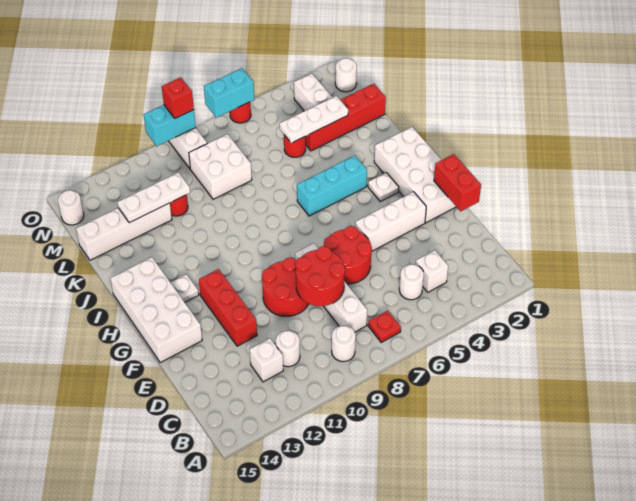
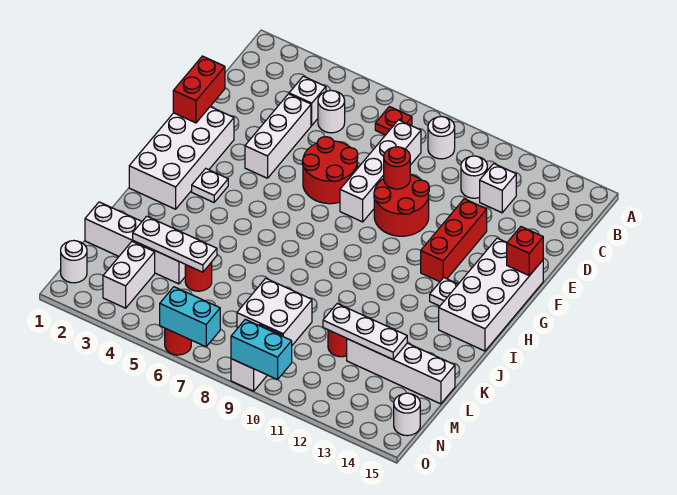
red round brick D8:E9 level 2 -> red round brick E9 level 2
white brick F3:F5 level 1 -> white brick D4:F4 level 1
cyan brick I4:I6 level 1 -> none
red brick L1:L4 level 1 -> white brick L1:L4 level 1
red brick O9 level 3 -> red brick F15 level 2

